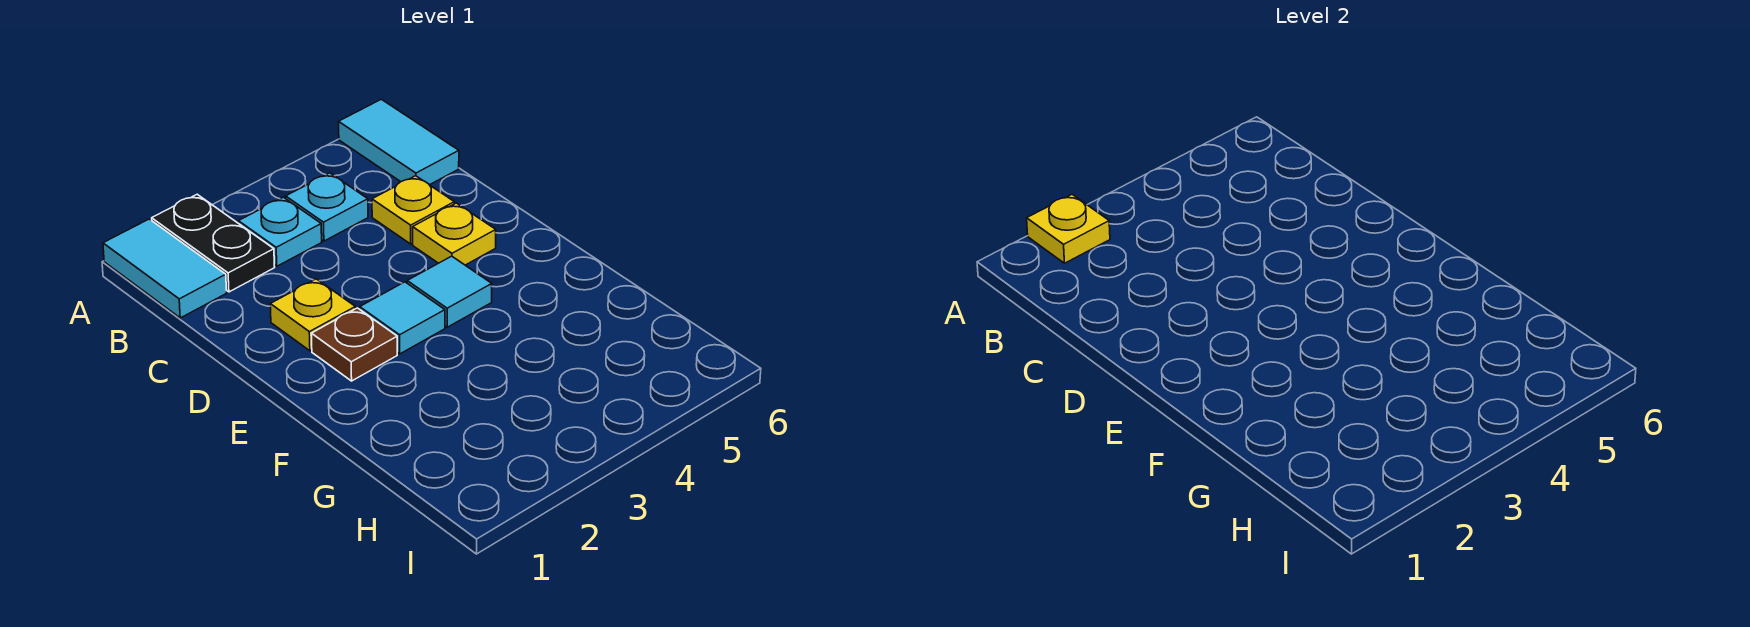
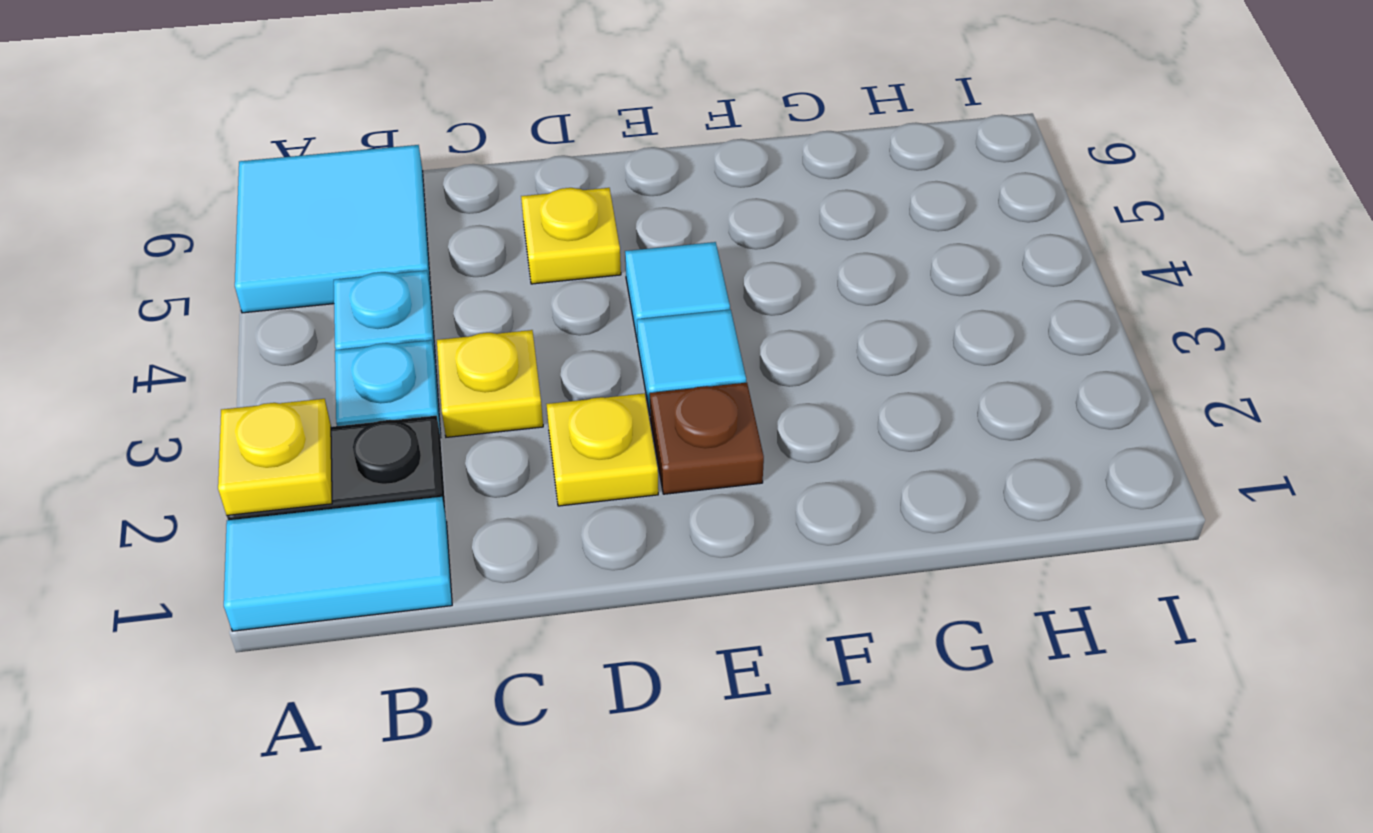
cyan tile A6:B6 level 1 -> cyan tile A5:B6 level 1
yellow plate C5 level 1 -> yellow plate C3 level 1

